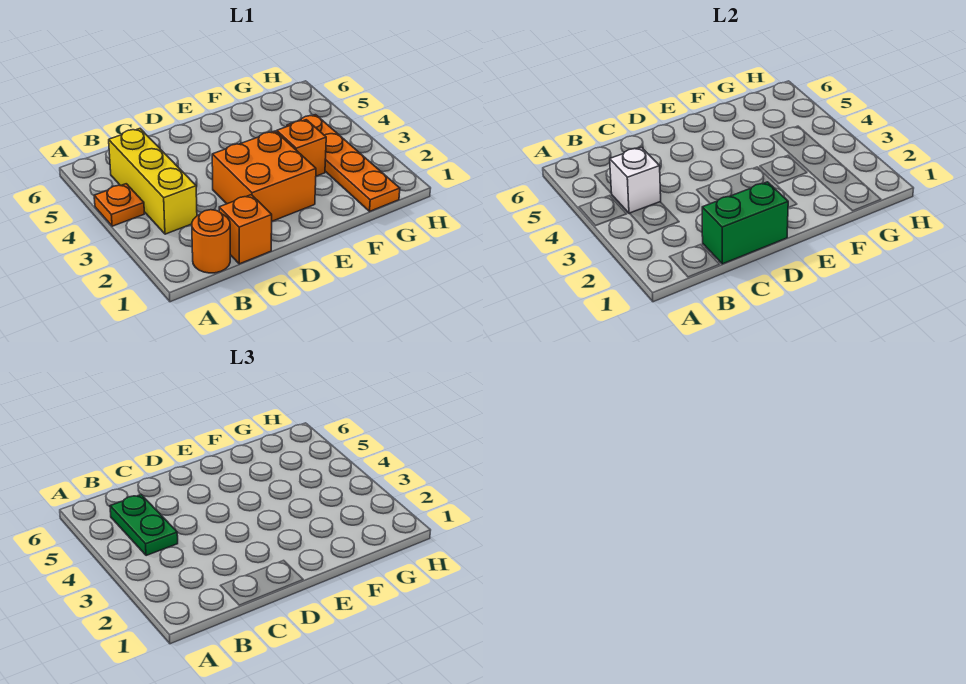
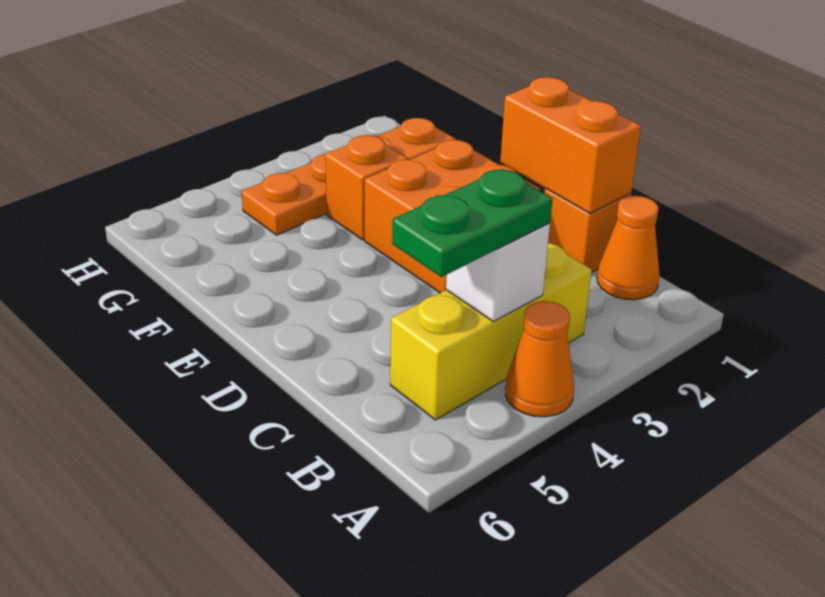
orange plate A4 level 1 -> orange cone A4 level 1
orange round brick B1 level 1 -> orange cone B1 level 1
green brick C1:D1 level 2 -> orange brick C1:D1 level 2

